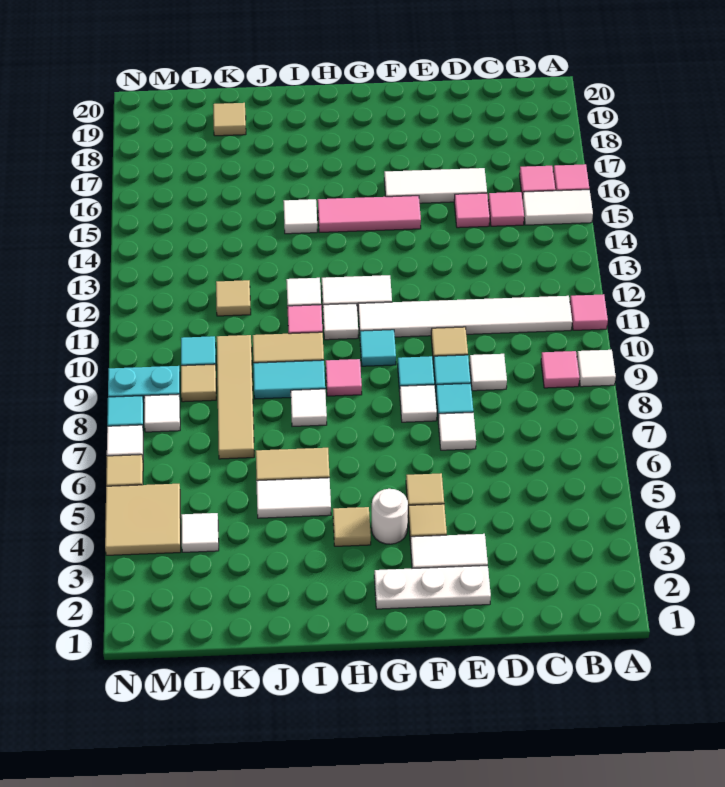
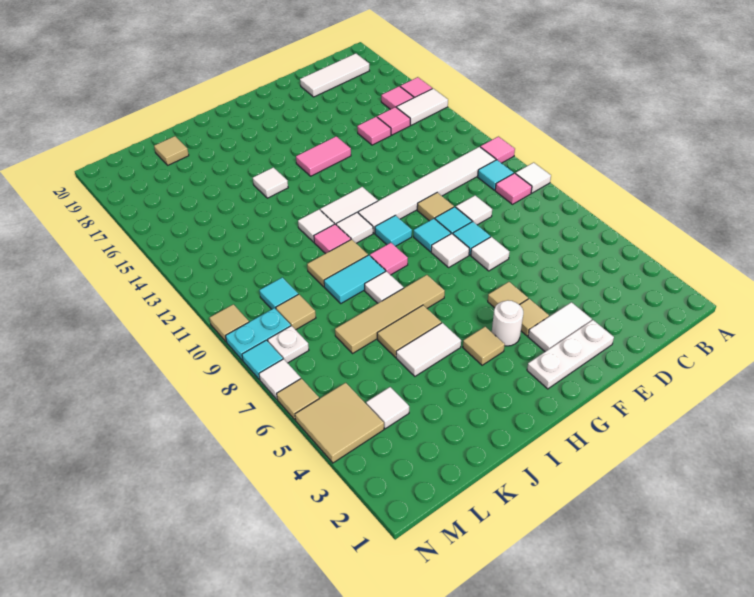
none -> cyan tile B10 level 1
white tile D16:F16 level 1 -> white tile B19:D19 level 1
pink tile F15:H15 level 1 -> pink tile F15:G15 level 1
tan tile K7:K10 level 1 -> tan tile H7:K7 level 1
tan tile K12 level 1 -> tan tile N10 level 1
white tile M8 level 1 -> white plate M8 level 1

